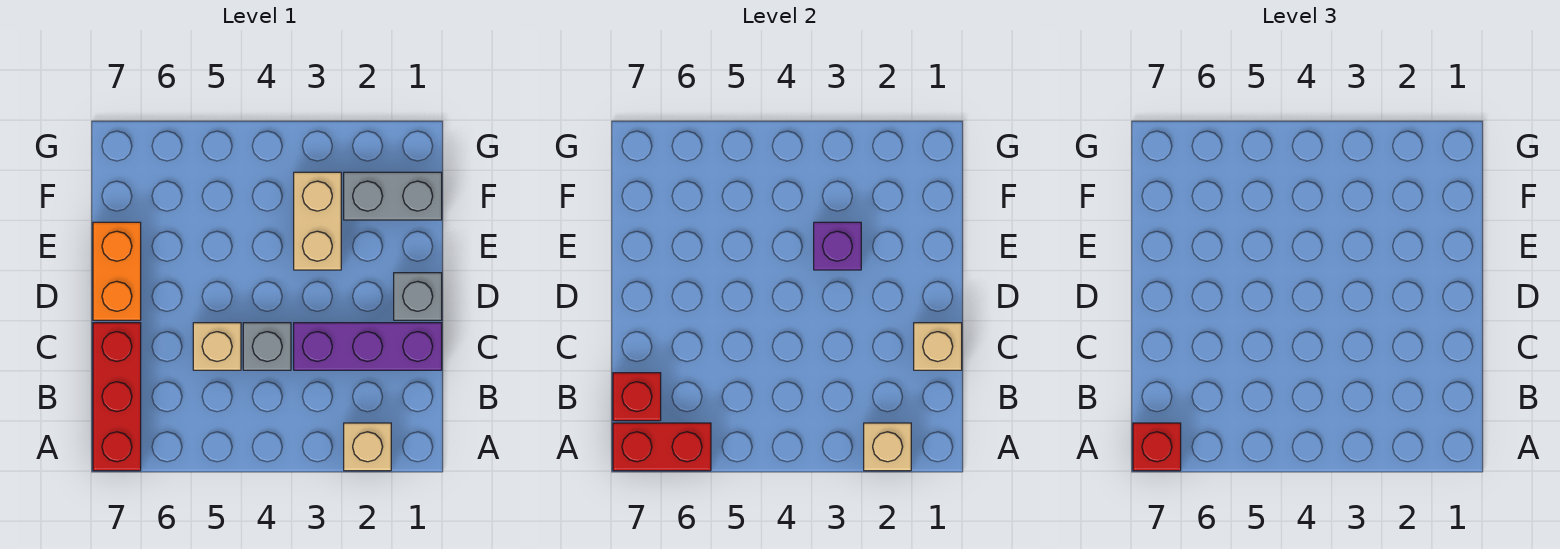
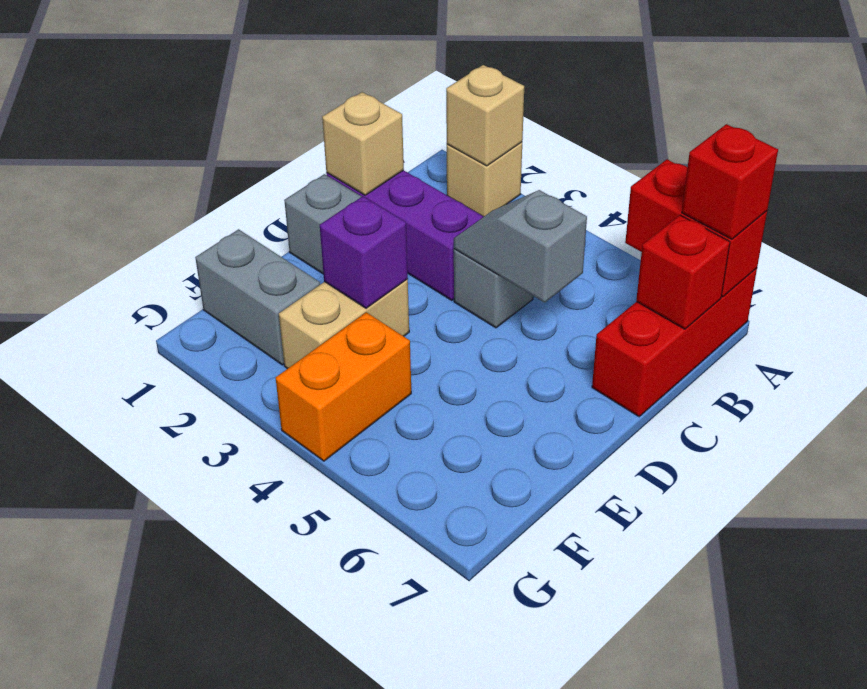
none -> grey slope C4:C5 level 2 top 5
tan brick C5 level 1 -> none
orange brick D7:E7 level 1 -> orange brick F4:G4 level 1

